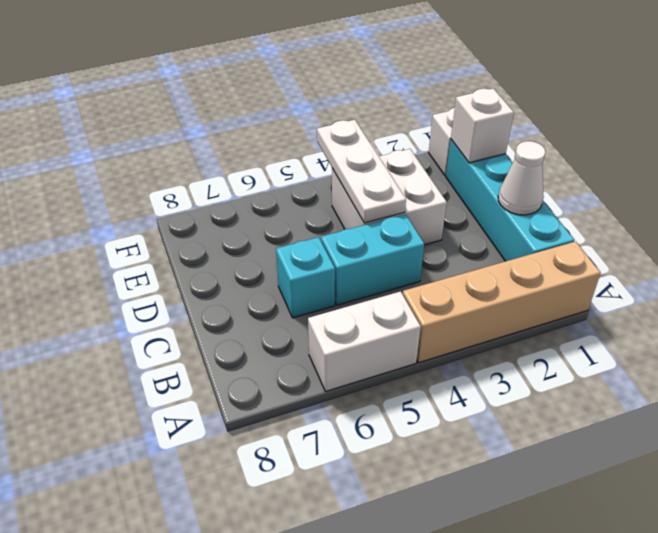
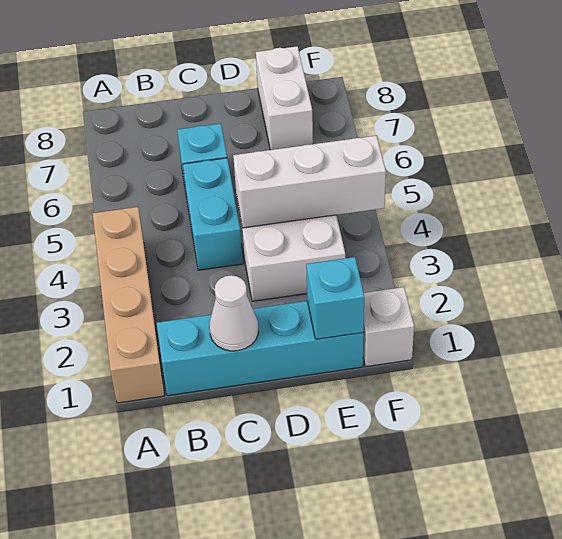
white brick A5:A6 level 1 -> white brick E7:E8 level 1
white plate D4:F4 level 2 -> white brick D4:F4 level 2
white brick E1 level 2 -> cyan brick E1 level 2

